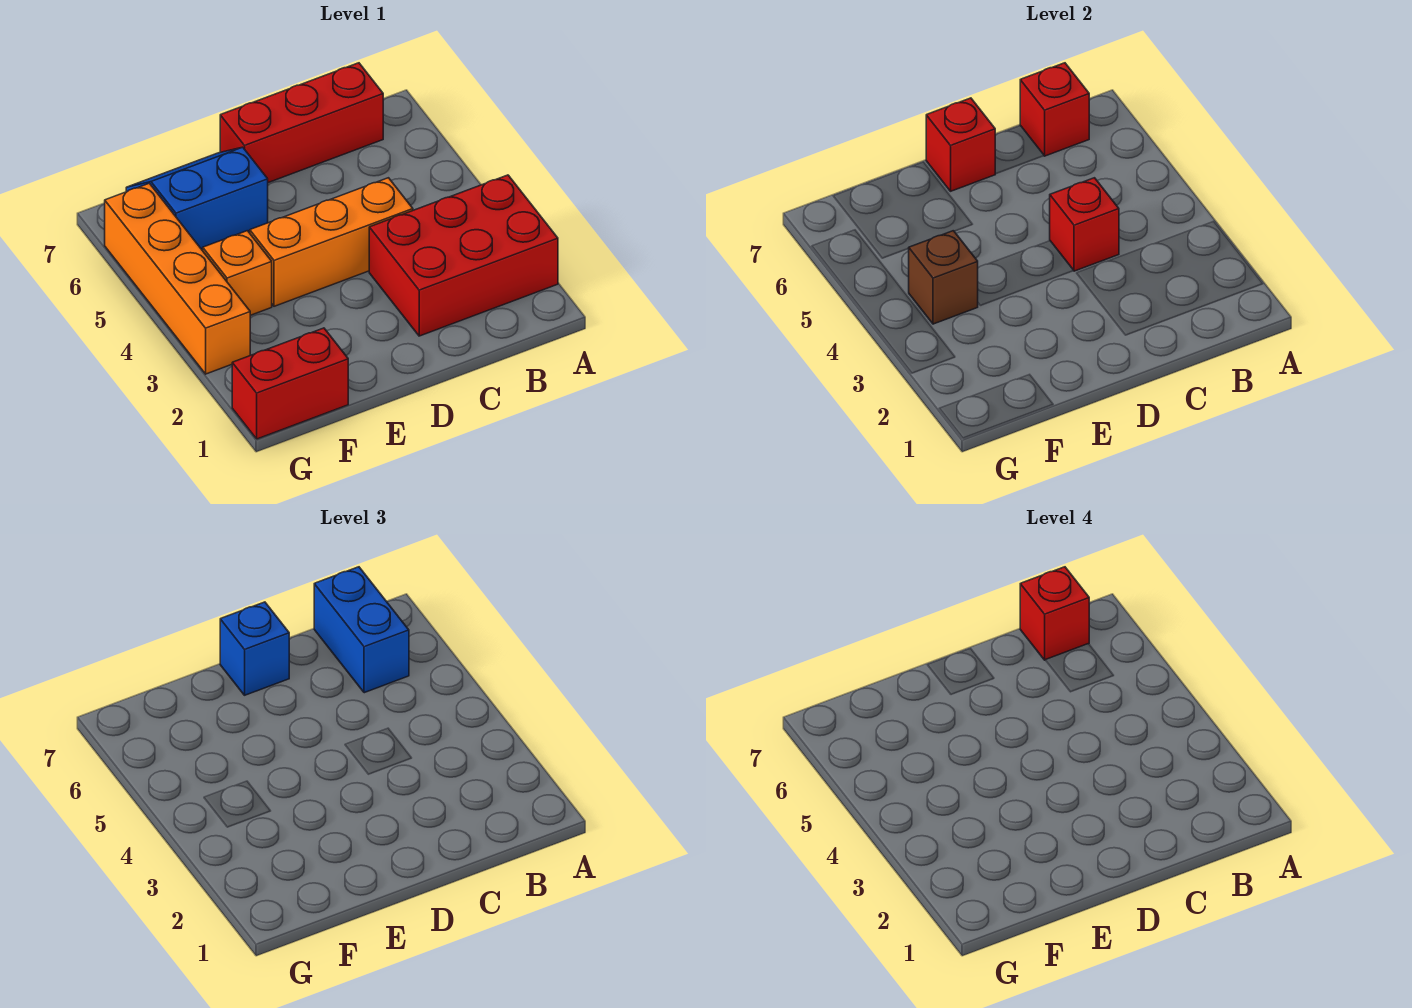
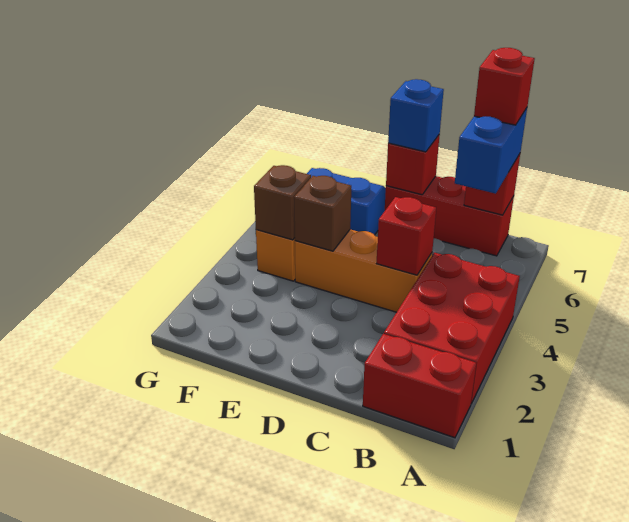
red brick A2:C3 level 1 -> red brick A2:B4 level 1
none -> brown brick E4 level 2
red brick F1:G1 level 1 -> red brick A1:B1 level 1
orange brick G3:G6 level 1 -> none

